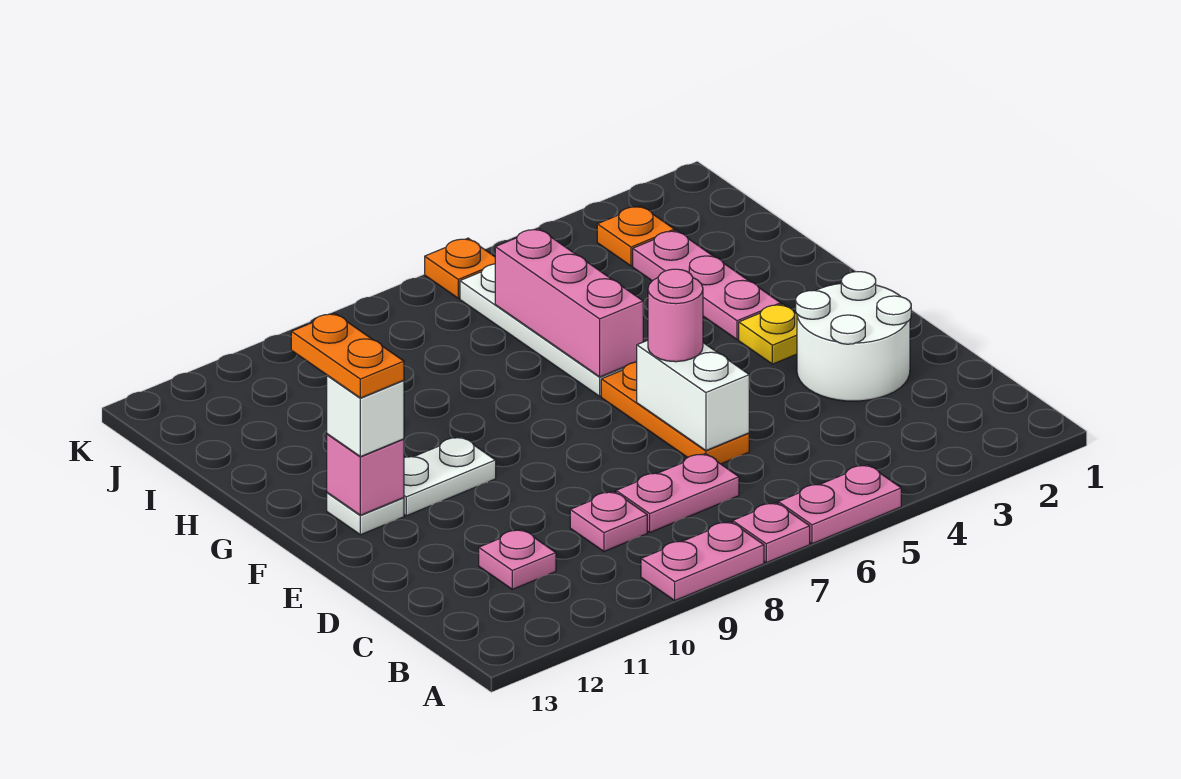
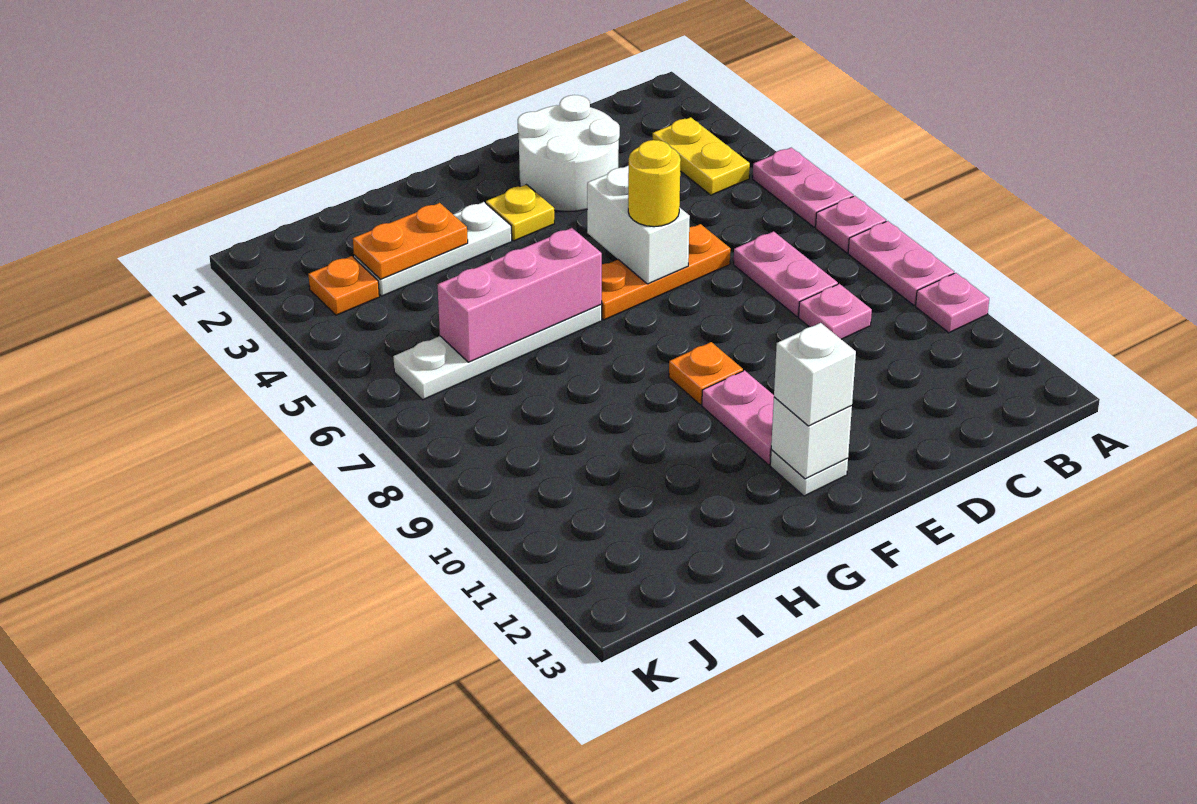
none -> yellow plate B3:B4 level 1
pink plate C11 level 1 -> pink plate A10 level 1
white brick D6:E6 level 2 -> white brick E5:E6 level 2
pink round brick E6 level 3 -> yellow round brick E6 level 3
white plate F10:F11 level 1 -> pink plate F10:F11 level 1
pink brick F12 level 2 -> white brick F12 level 2
orange plate F12:G12 level 4 -> orange plate H3:I3 level 2
pink plate G3:I3 level 1 -> white plate G3:I3 level 1
orange plate K6 level 1 -> orange plate F9 level 1

